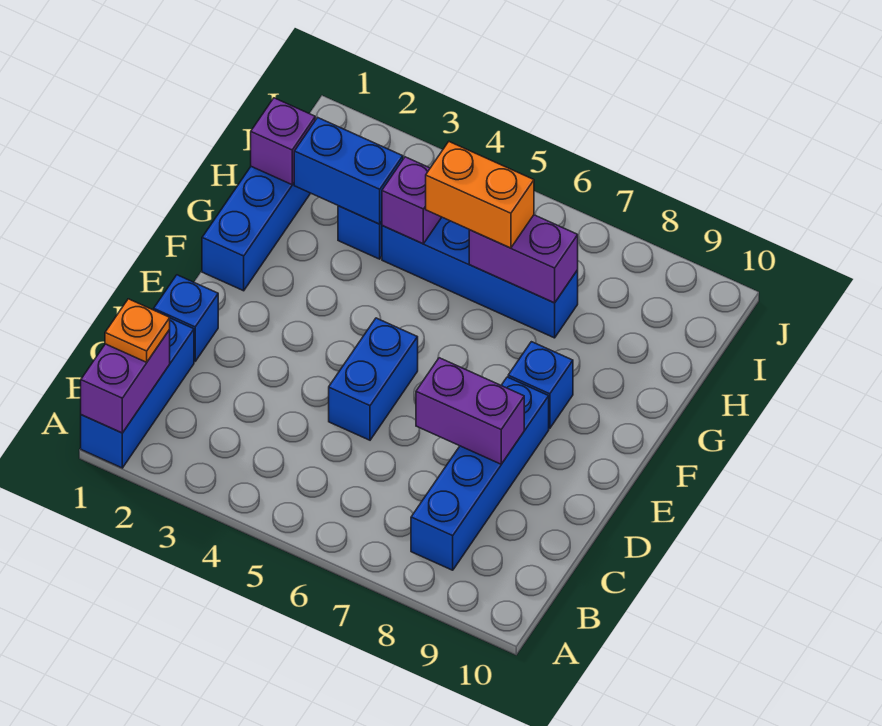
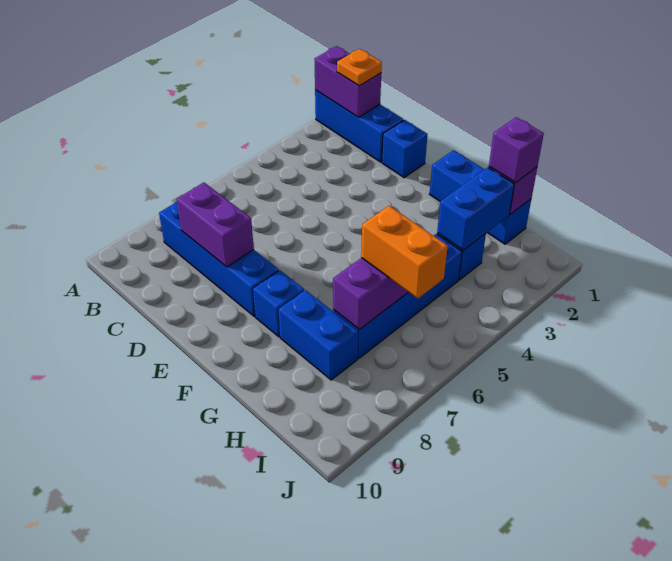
blue brick D5:E5 level 1 -> blue brick G8:H8 level 1
purple brick D7:D8 level 2 -> purple brick C8:D8 level 2
purple brick H4 level 2 -> purple brick H1 level 3
orange brick H5:H6 level 3 -> orange brick H6:I6 level 3

